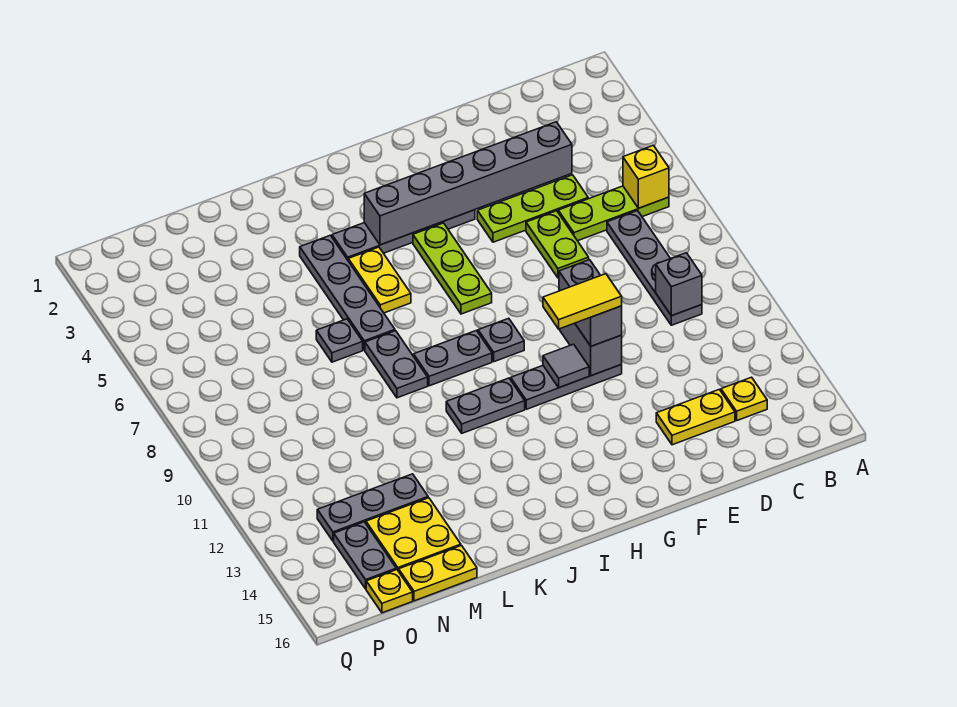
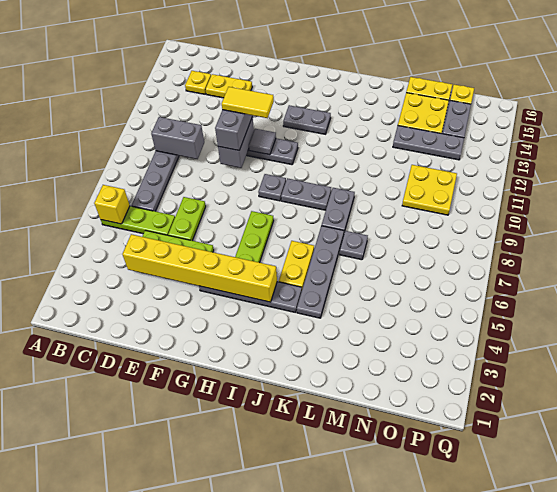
grey brick C10 level 2 -> grey brick C10:D10 level 2
grey brick D4:I4 level 2 -> yellow brick D4:I4 level 2
grey plate I11:J11 level 1 -> grey plate H13:I13 level 1
none -> yellow plate N10:O11 level 1

